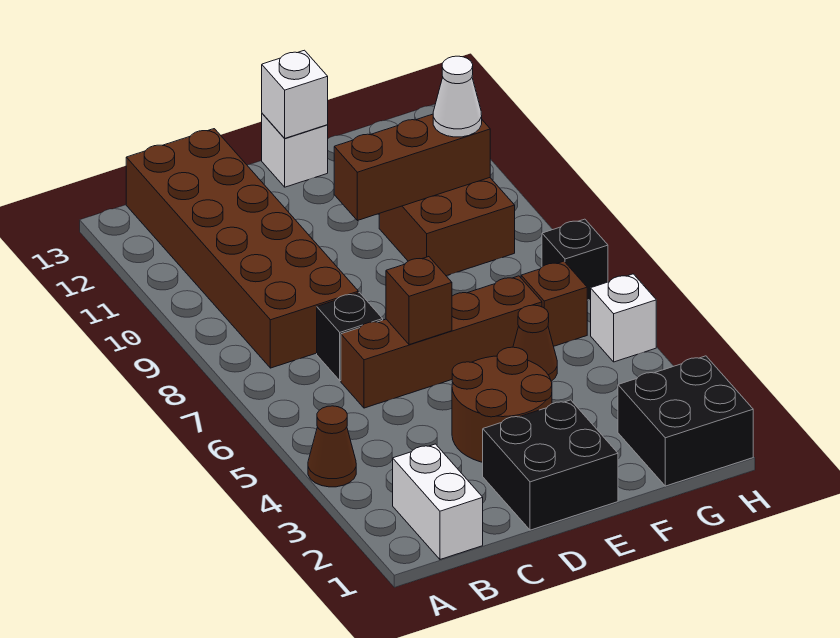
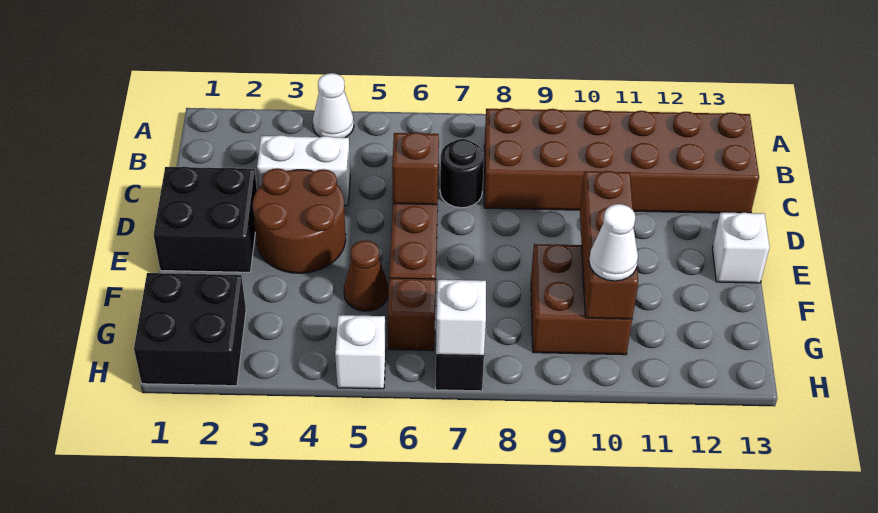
brown cone A4 level 1 -> white cone A4 level 1
white brick B1:B2 level 1 -> white brick C3:C4 level 1
black brick C7 level 1 -> black round brick C7 level 1
white brick E13 level 2 -> white brick H7 level 2

